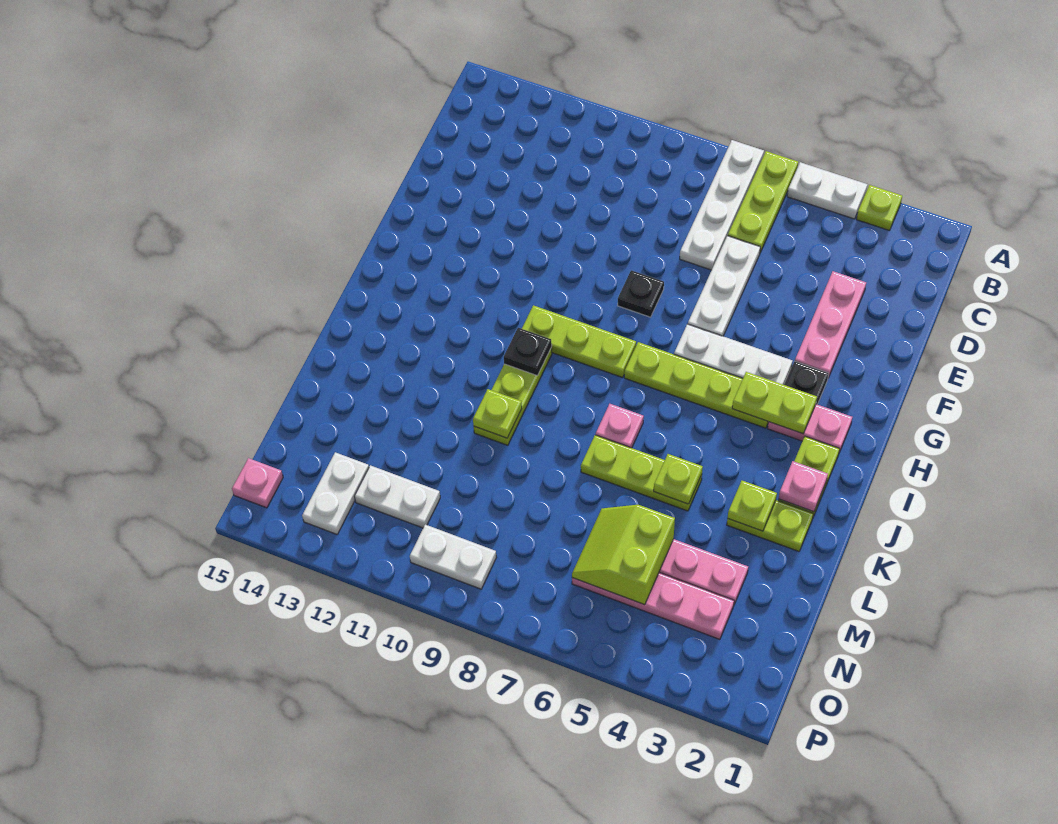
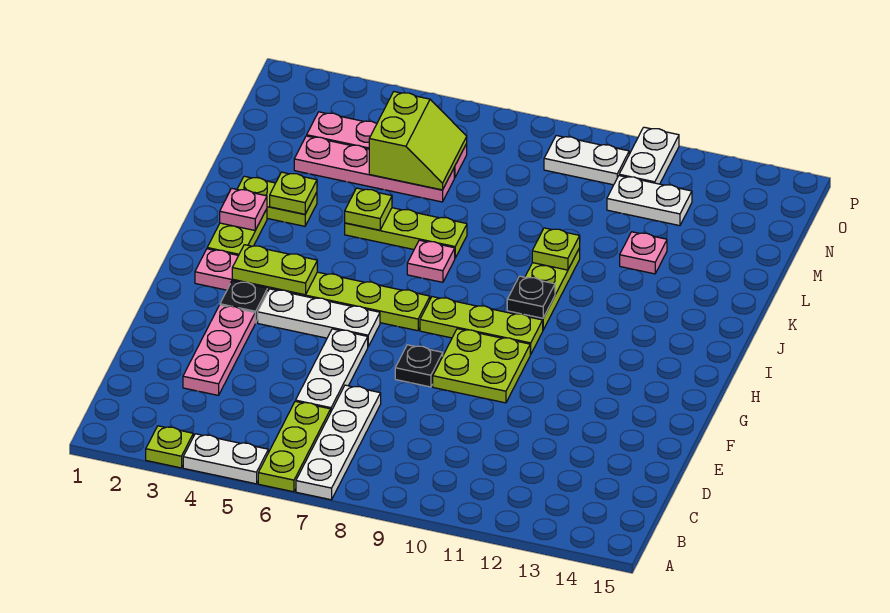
none -> lime plate F9:G10 level 1
white plate N13:O13 level 1 -> white plate O11:P11 level 1
pink plate O15 level 1 -> pink plate L12 level 1

